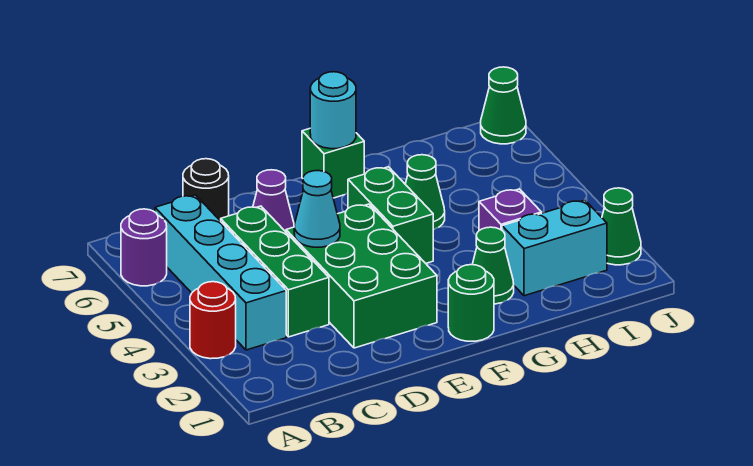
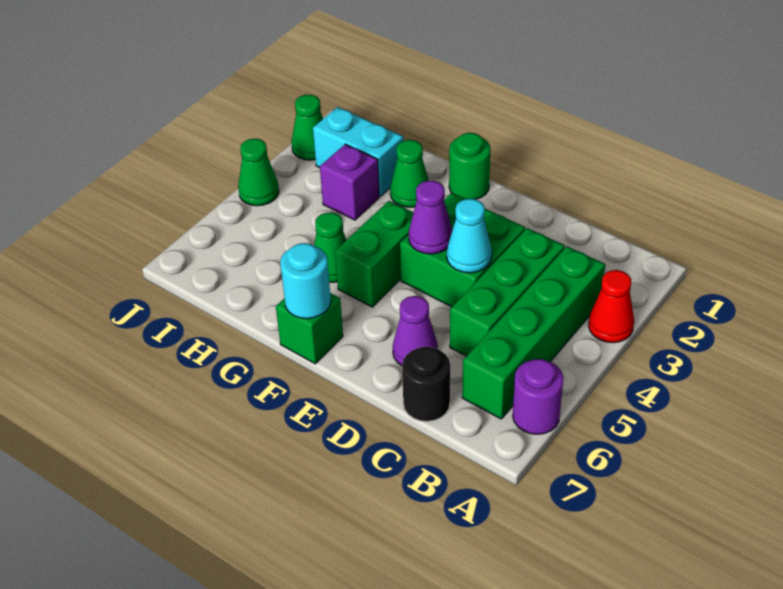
red round brick A3 level 1 -> red cone A3 level 1
cyan brick B3:B6 level 1 -> green brick B3:B6 level 1
green brick D2:E4 level 1 -> green brick D3:E4 level 1
none -> purple cone E4 level 2
green cone J7 level 1 -> green cone J4 level 1

